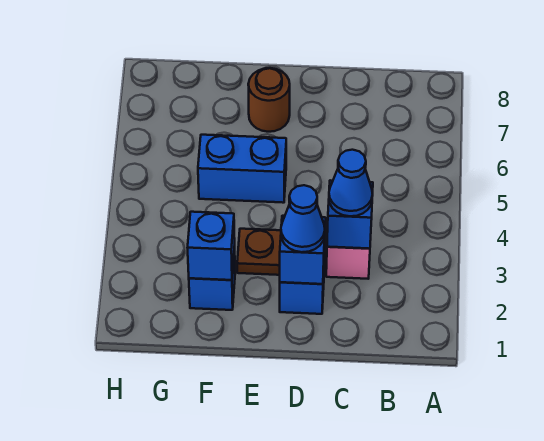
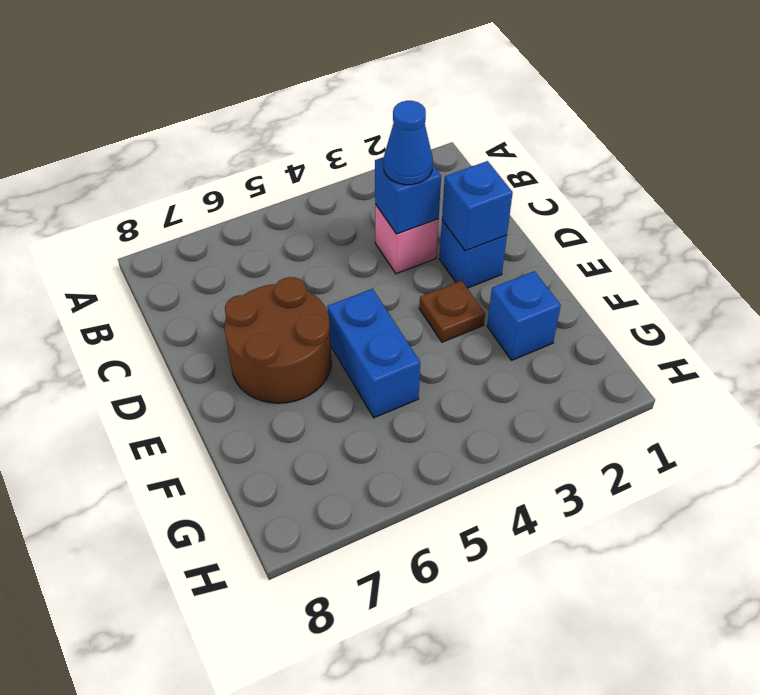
blue cone D2 level 3 -> none
brown round brick E7 level 1 -> brown round brick D6:E7 level 1
blue brick F2 level 2 -> none

